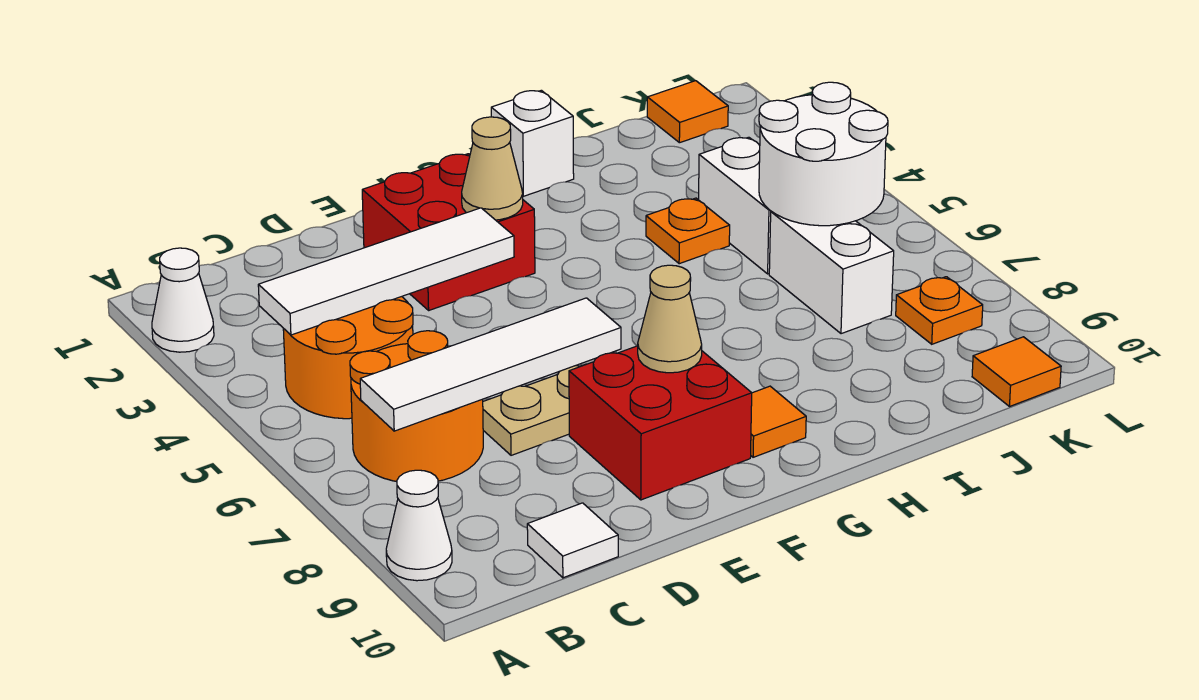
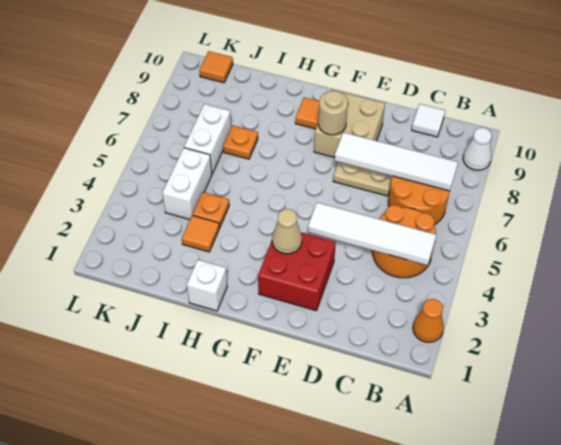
white cone A2 level 1 -> orange cone A2 level 1
red brick E8:F9 level 1 -> tan brick E8:F9 level 1
tan cone F8 level 2 -> tan round brick F8 level 2
white round brick J5:K6 level 2 -> none
orange tile K1 level 1 -> orange tile I3 level 1
orange plate K8 level 1 -> orange plate I7 level 1

